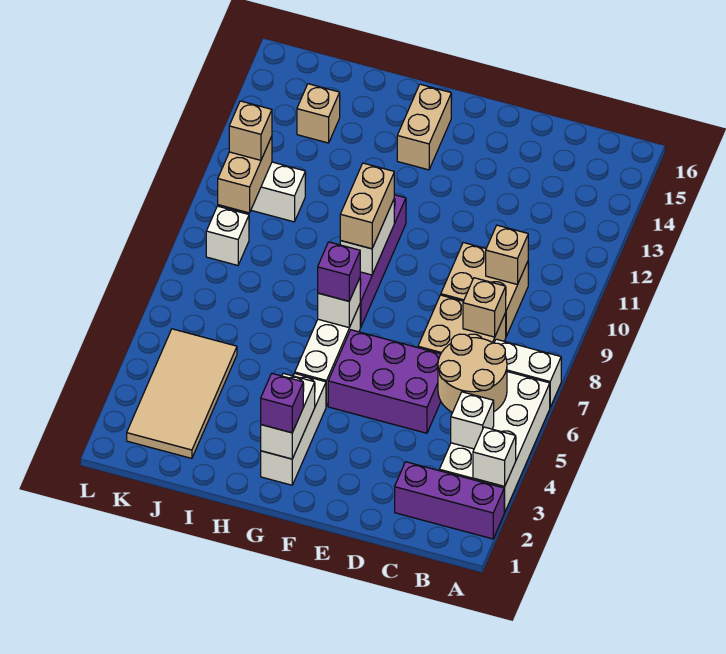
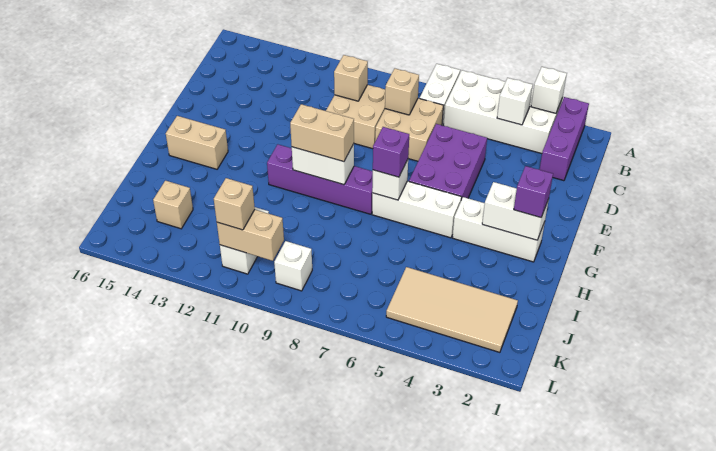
tan round brick B5:C6 level 2 -> none

